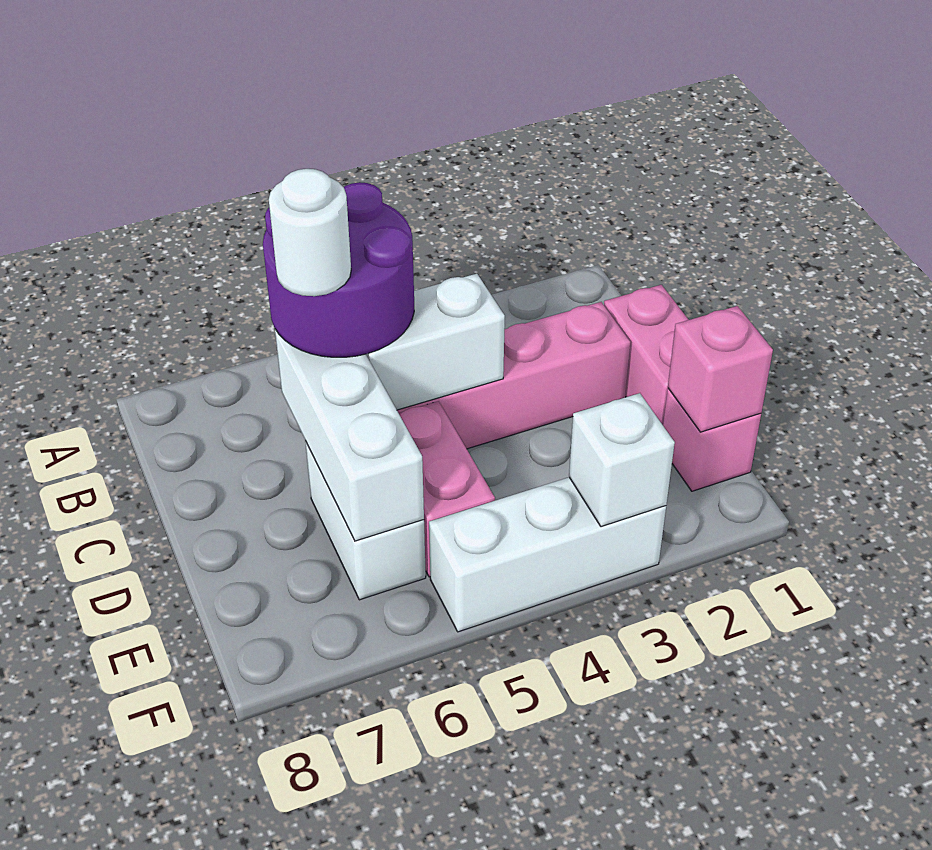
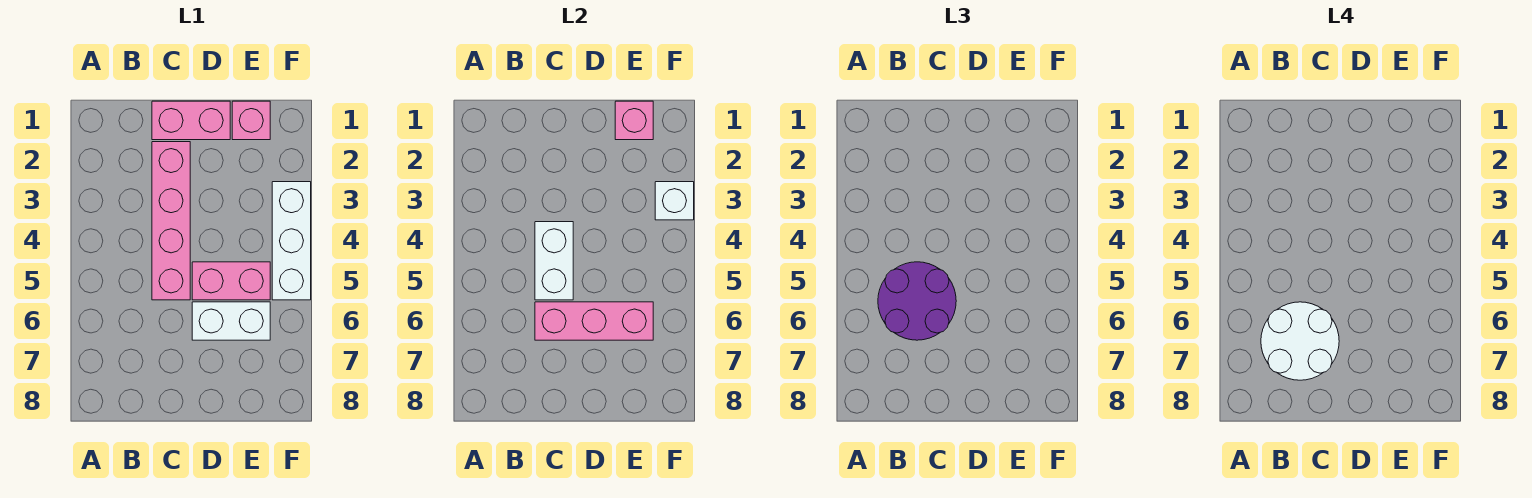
white brick C6:E6 level 2 -> pink brick C6:E6 level 2
white round brick C6 level 4 -> white round brick B6:C7 level 4

